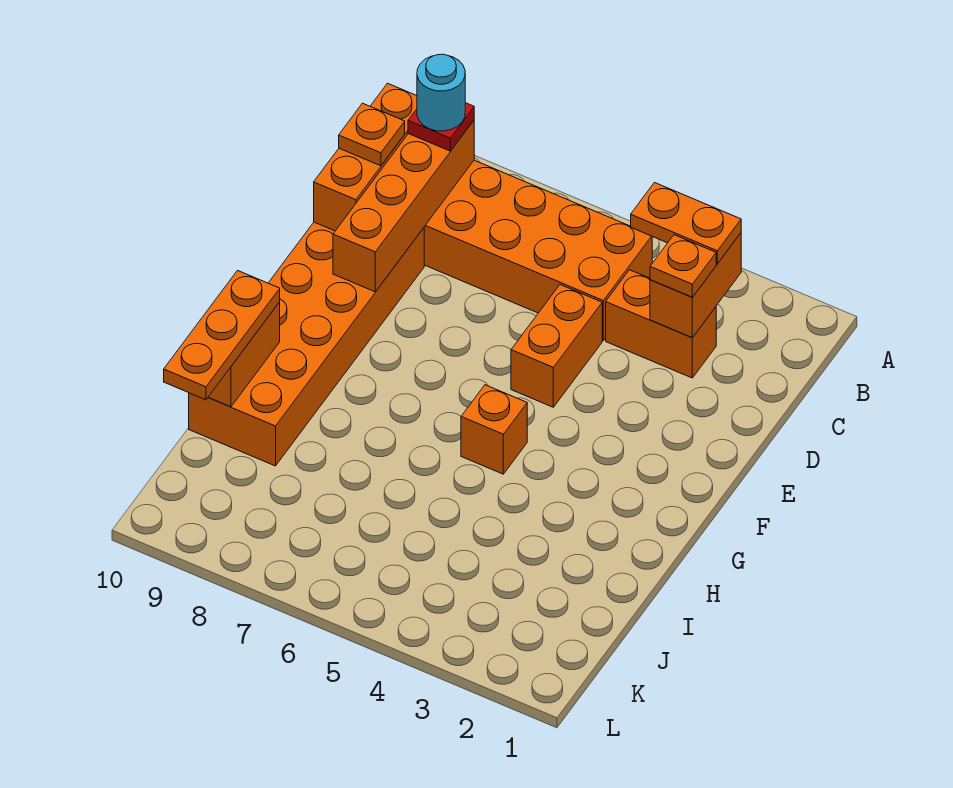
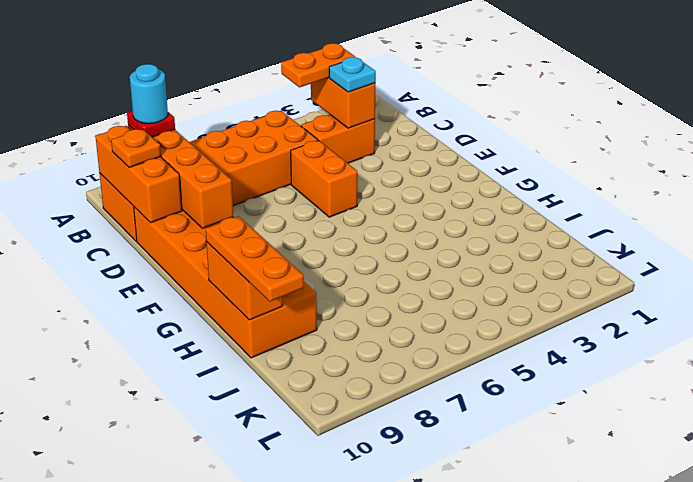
orange plate C3 level 3 -> cyan plate C3 level 3
orange brick G5 level 1 -> none

